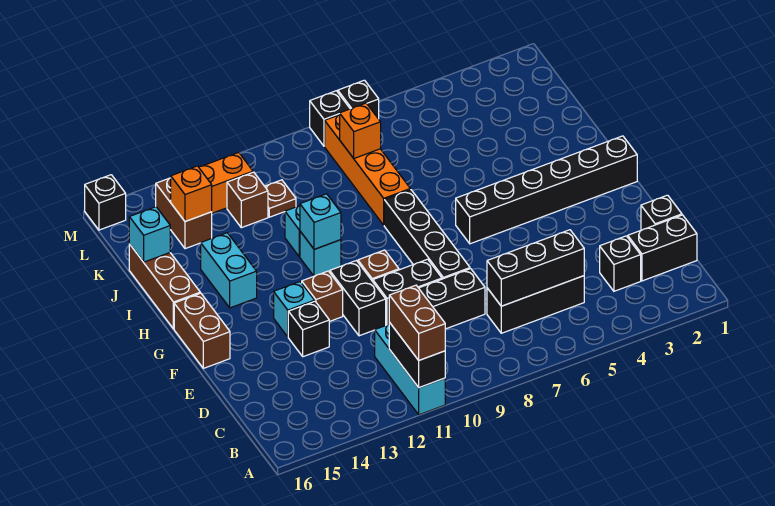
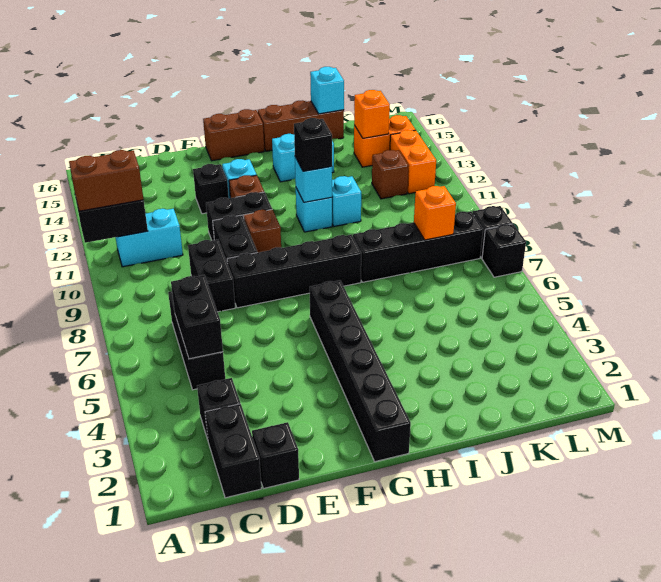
cyan brick A11:C11 level 1 -> cyan brick B11:C11 level 1
black brick C5:C7 level 2 -> black brick C5:C6 level 2
orange brick I8:L8 level 1 -> black brick I8:L8 level 1
brown plate K11 level 1 -> none
brown brick K14:L14 level 1 -> orange brick K14:L14 level 1
black brick M16 level 1 -> black brick H11 level 3

